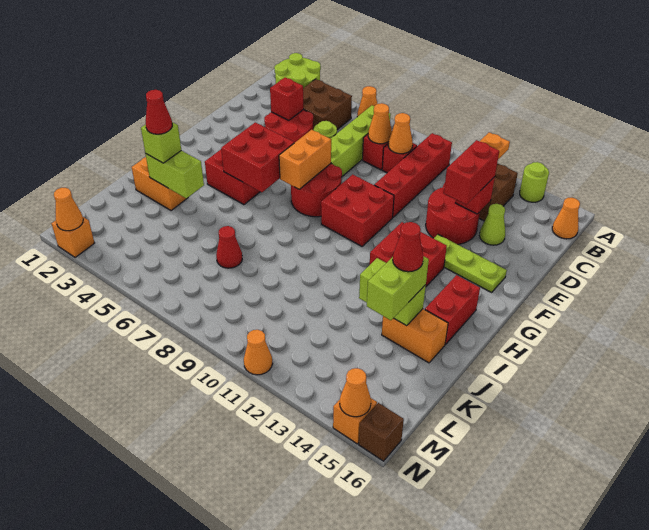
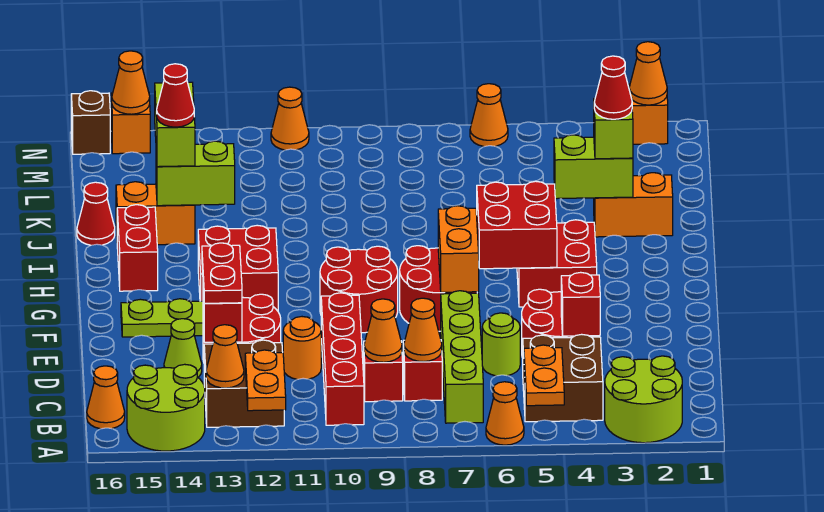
none -> orange plate A5:B5 level 2
lime round brick A14 level 1 -> lime round brick A14:B15 level 1
none -> orange cone B13 level 2
none -> orange round brick D11 level 1
red brick D13:E13 level 3 -> red plate D13:E13 level 3
red brick F9:G10 level 1 -> red round brick F9:G10 level 1
red cone K7 level 1 -> red cone J16 level 1
none -> orange cone N6 level 1

